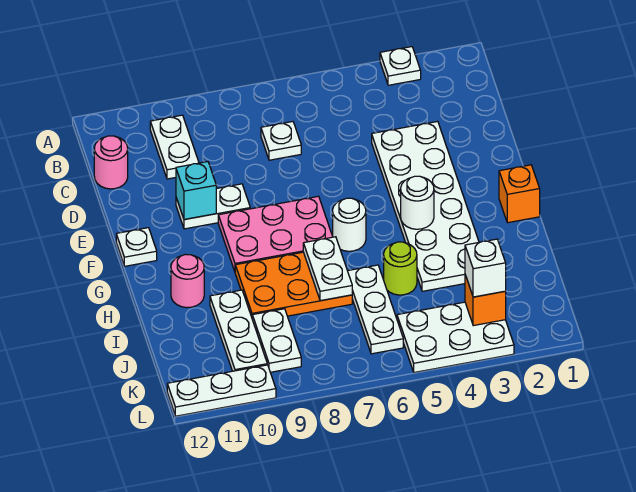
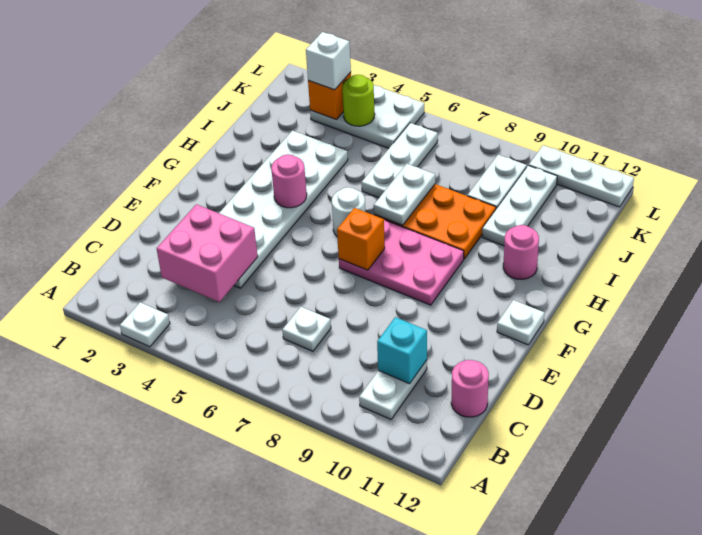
none -> pink brick C3:D4 level 2
white plate E9:E10 level 1 -> none
cyan brick E10 level 2 -> cyan brick C10 level 2
orange brick G1 level 1 -> orange brick F7 level 2
white round brick G4 level 2 -> pink round brick G4 level 2
lime round brick I5 level 1 -> lime round brick K4 level 2

